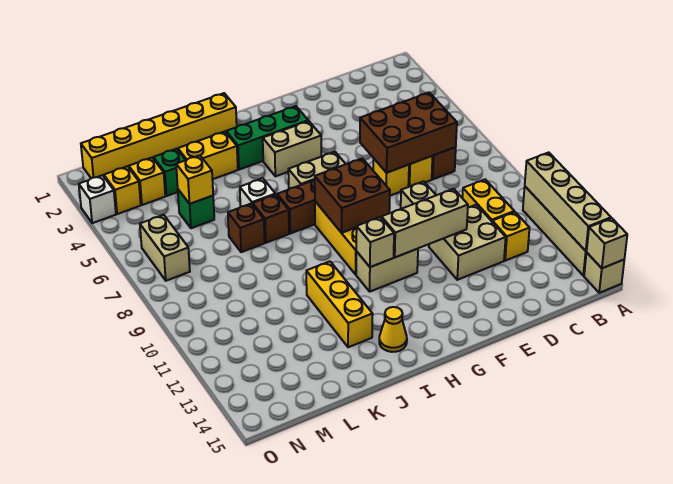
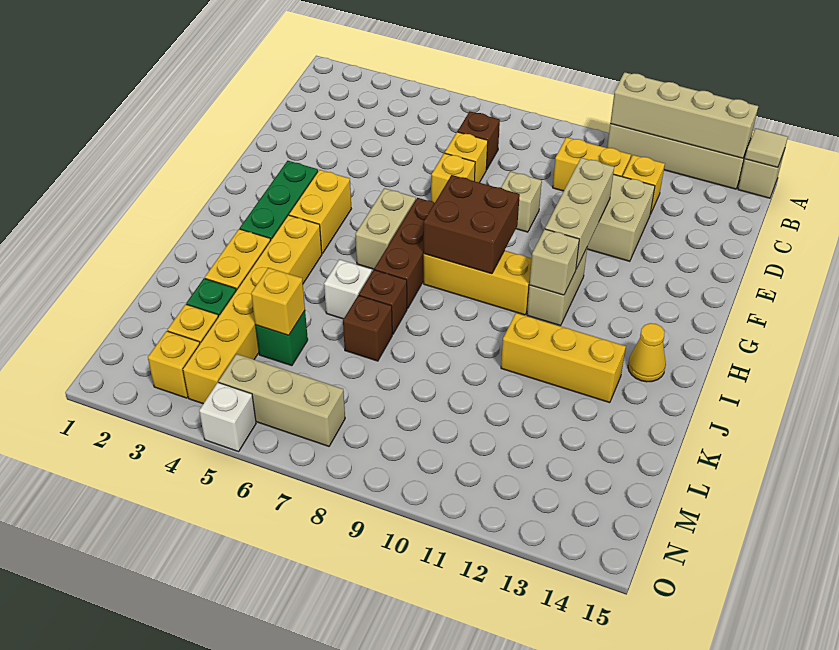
tan brick A15 level 2 -> tan tile A15 level 2
brown brick C6:E7 level 2 -> none
tan brick G4:H4 level 1 -> yellow brick G4:H4 level 1
yellow brick I1:N1 level 1 -> yellow brick I4:N4 level 1
tan brick N6:N7 level 1 -> tan brick N5:N7 level 1
white brick O3 level 1 -> white brick O5 level 1

